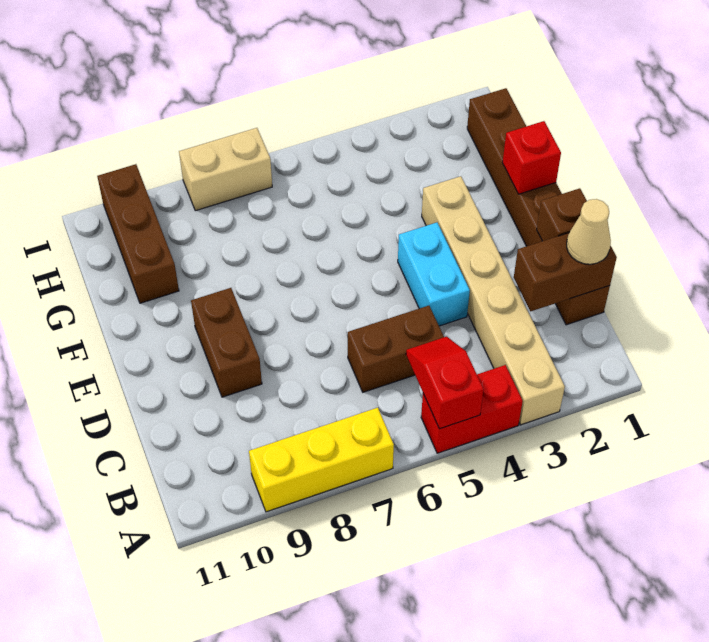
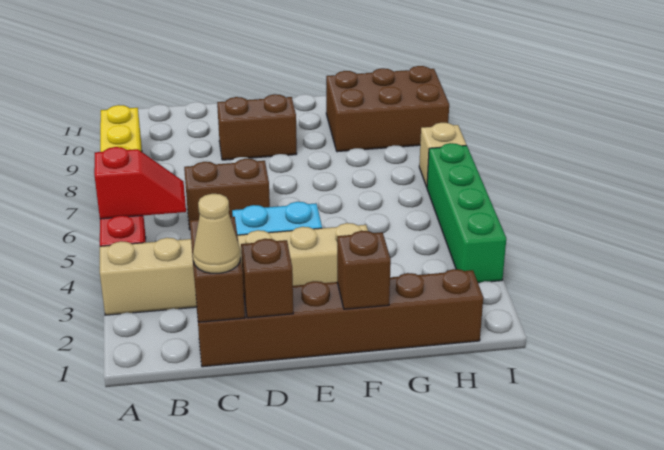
brown brick C5:C6 level 1 -> brown brick C6:D6 level 1
red brick F1 level 2 -> brown brick F1 level 2
brown brick G10:I10 level 1 -> brown brick G9:I10 level 1
none -> green brick I3:I6 level 1
tan brick I7:I8 level 1 -> tan brick I7 level 1

